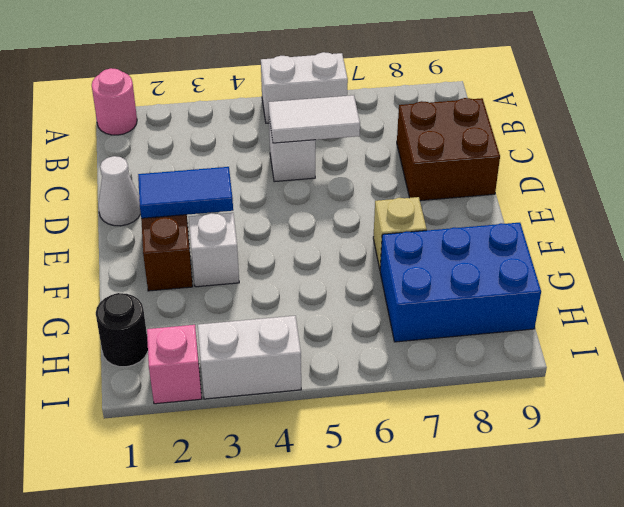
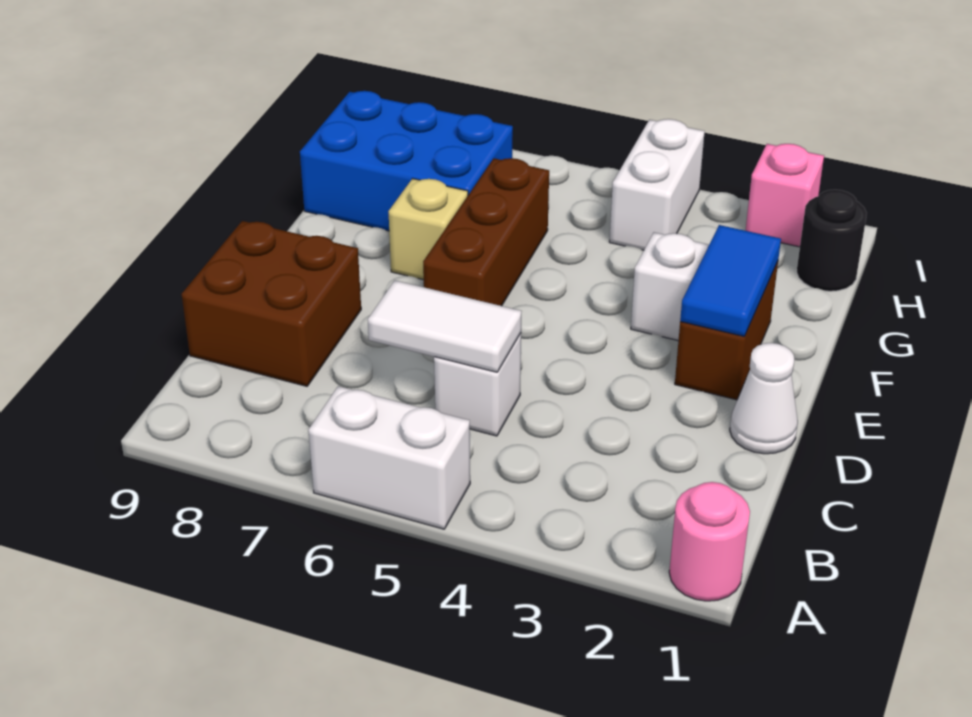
blue tile E2:E3 level 2 -> blue tile E2:F2 level 2
none -> brown brick E6:G6 level 1
white brick I3:I4 level 1 -> white brick H4:I4 level 1

